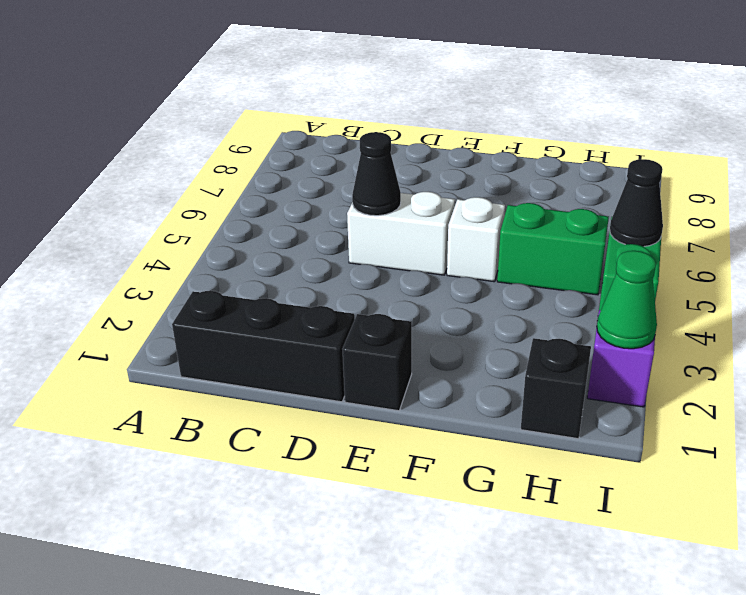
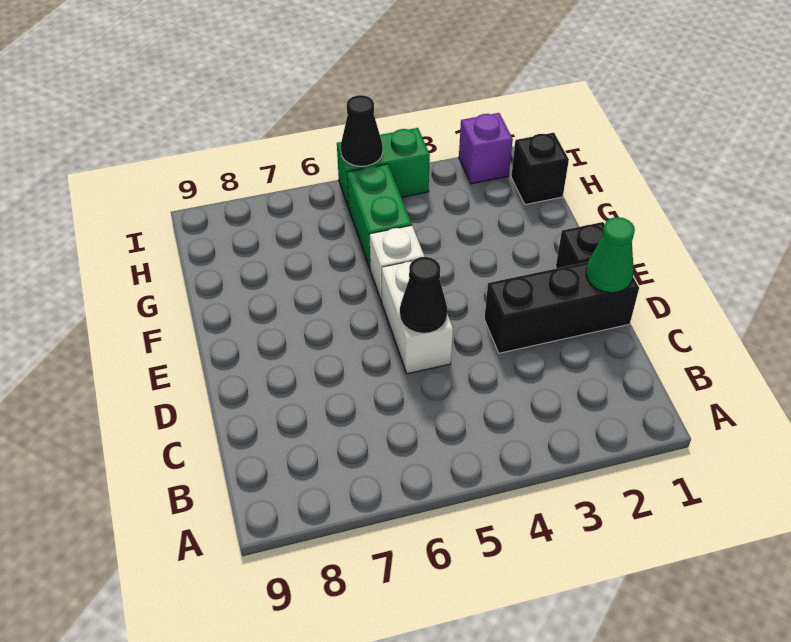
black brick B1:D1 level 1 -> black brick D1:D3 level 1
green cone I2 level 2 -> green cone D1 level 2

